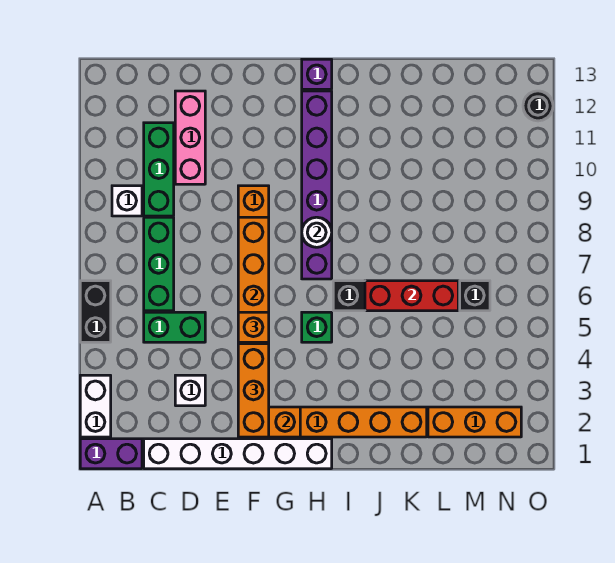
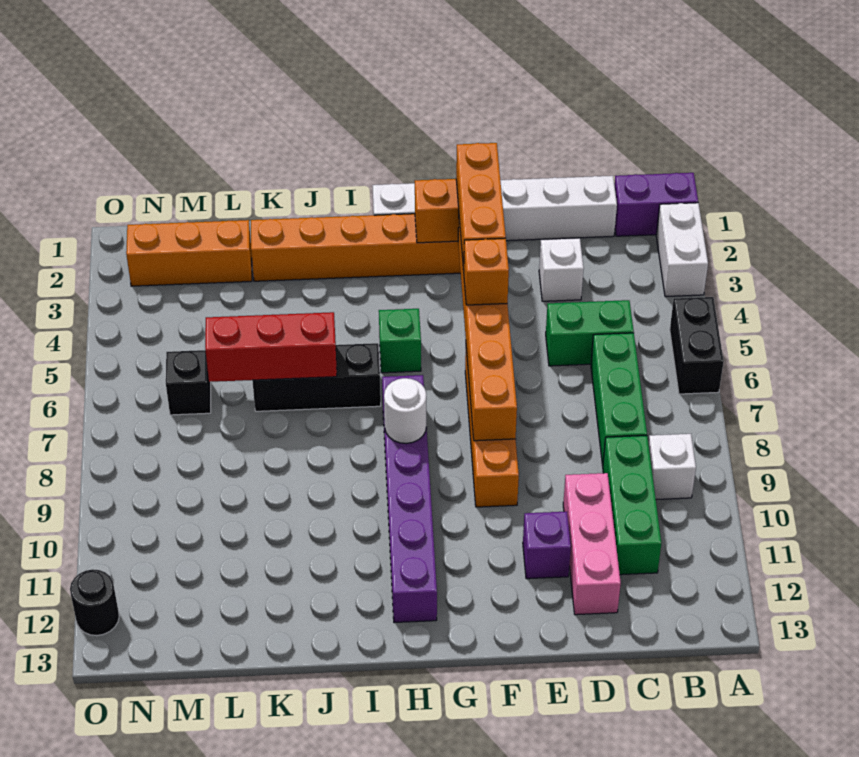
purple brick H13 level 1 -> purple brick E11 level 1

